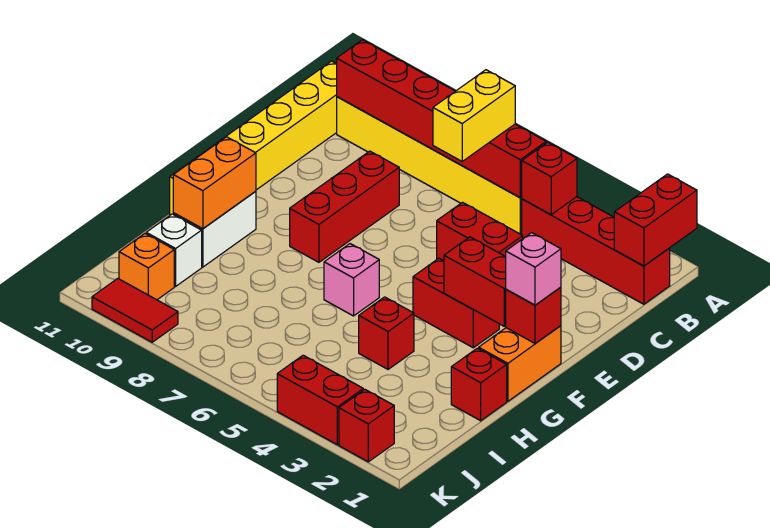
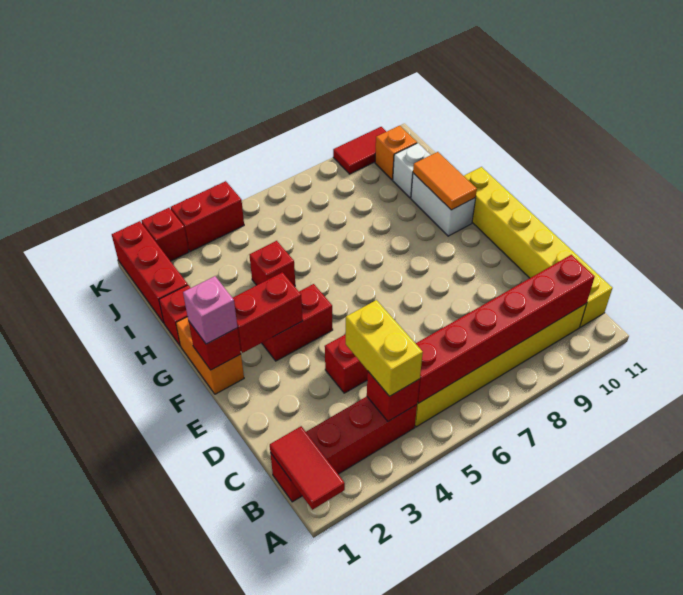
red brick A1:B1 level 2 -> red tile A1:B1 level 2
yellow brick B6:C6 level 3 -> yellow brick B4:C4 level 3
red brick D8:F8 level 1 -> red brick I1:K1 level 1
pink brick G6 level 1 -> none
orange brick G10:H10 level 2 -> orange tile G10:H10 level 2

